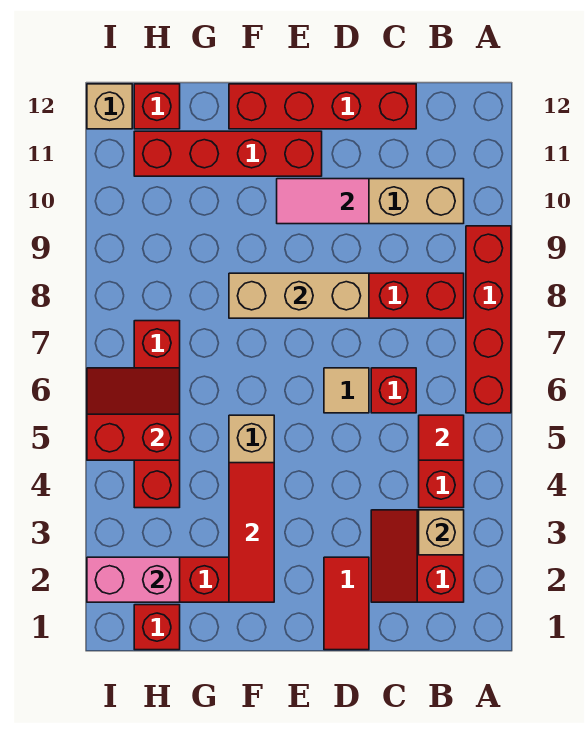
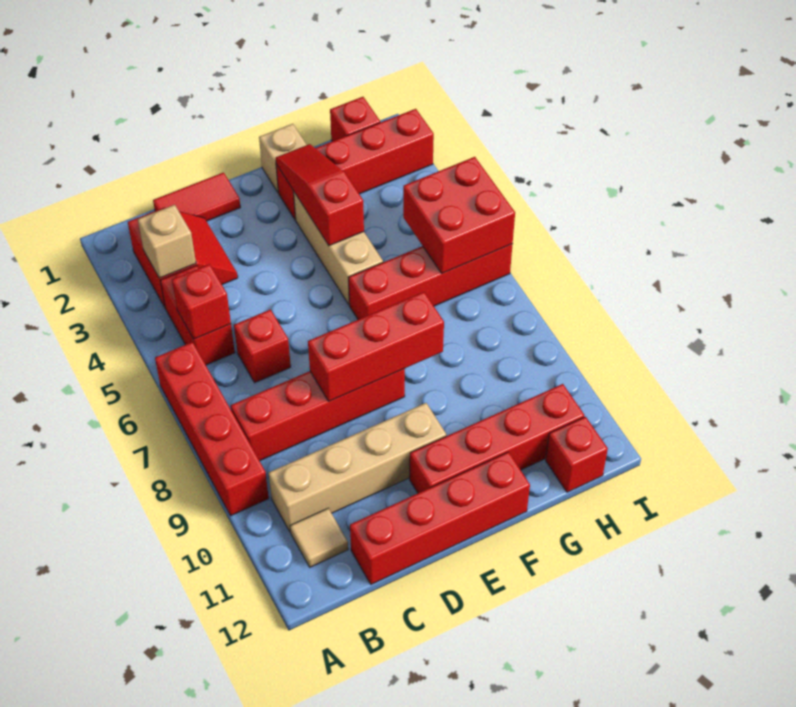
red tile B5 level 2 -> red brick B5 level 2
red tile D1:D2 level 1 -> red tile C1:D1 level 1
tan tile D6 level 1 -> tan tile B11 level 1
tan brick D8:F8 level 2 -> red brick D8:F8 level 2
pink tile D10:E10 level 2 -> none
red tile F2:F4 level 2 -> red slope F2:F4 level 2 top 4
pink brick H2:I2 level 2 -> none
red brick H4:H7 level 1 -> red brick F6:I6 level 1
red slope H5:I6 level 2 top 5 -> red brick H5:I6 level 2
tan brick I12 level 1 -> tan brick F1 level 1

